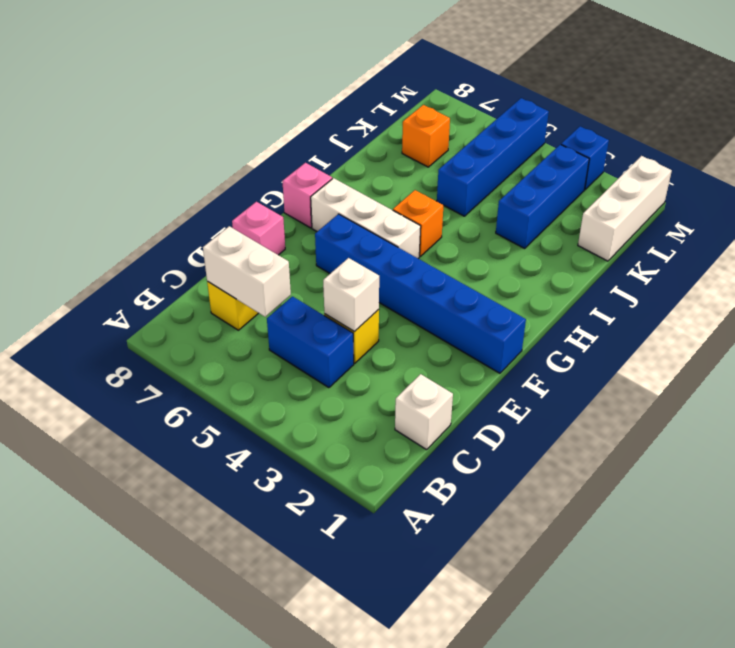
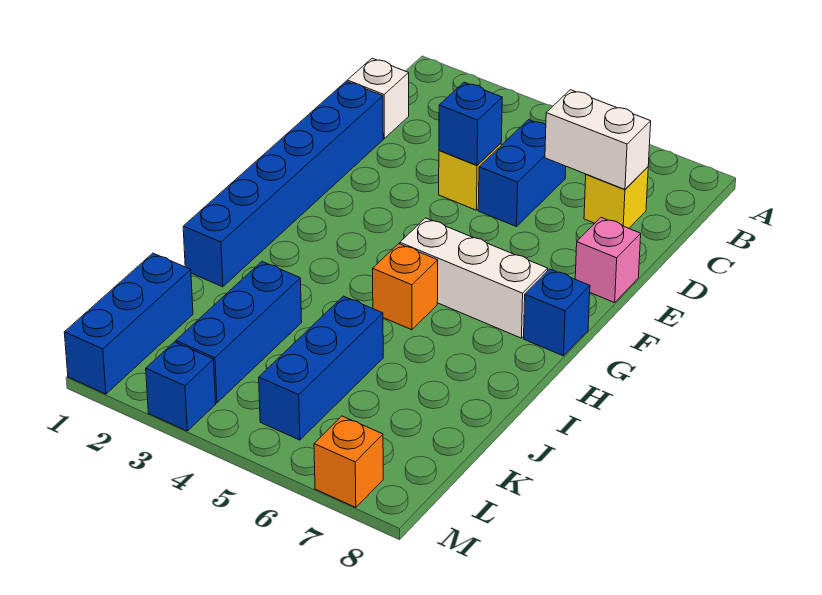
blue brick C4:C5 level 1 -> blue brick C5:D5 level 1
white brick D4 level 2 -> blue brick D4 level 2
blue brick F1:F6 level 1 -> blue brick D1:I1 level 1
pink brick G8 level 1 -> blue brick G8 level 1
blue brick J5:M5 level 1 -> blue brick J5:L5 level 1
white brick K1:M1 level 1 -> blue brick K1:M1 level 1
orange brick K7 level 1 -> orange brick M7 level 1

